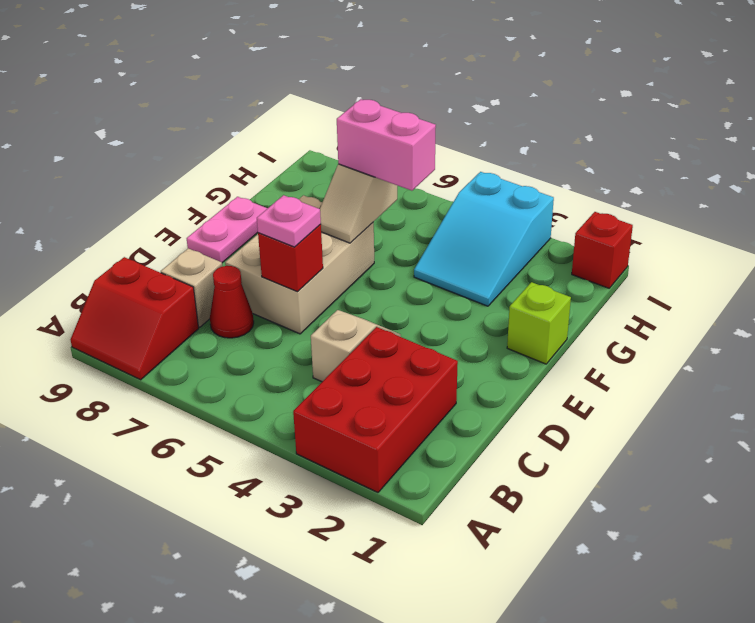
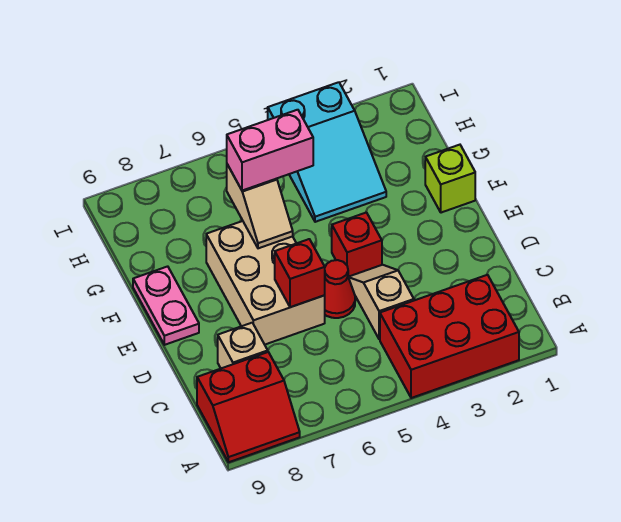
red brick A2:C3 level 1 -> red brick A2:B4 level 1
red cone C7 level 1 -> red cone D5 level 1
pink plate D6 level 3 -> none
red brick I1 level 1 -> red brick E4 level 1

